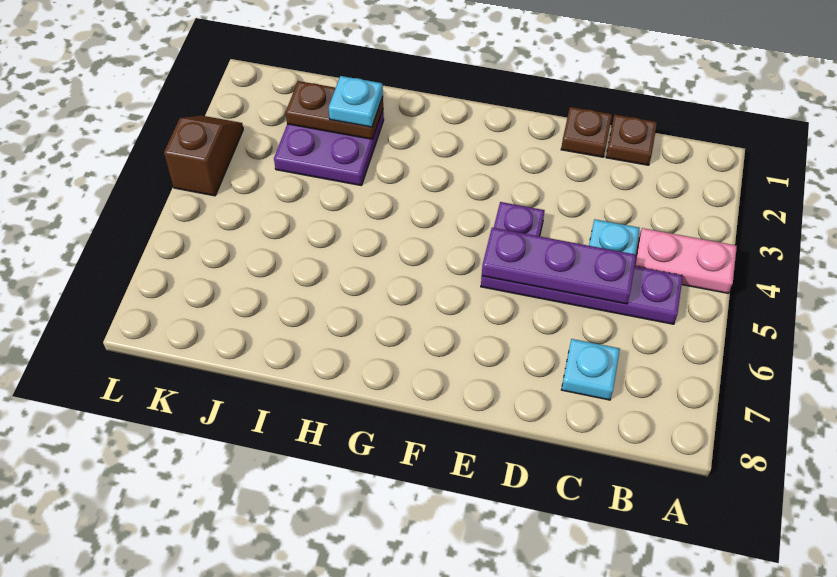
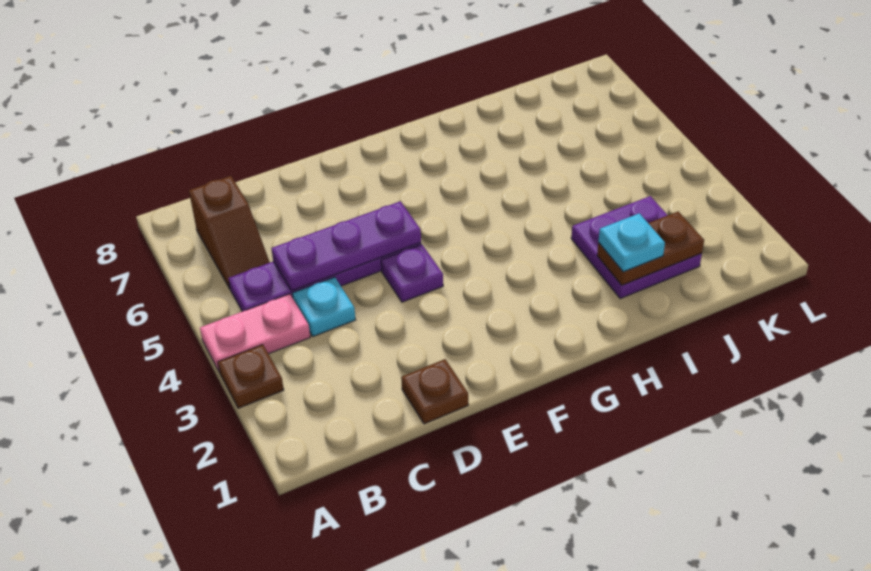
brown plate C1 level 1 -> brown plate A3 level 1
cyan plate C7 level 1 -> none
brown slope L3:L4 level 1 top 4 -> brown slope B6:B7 level 1 top 7

